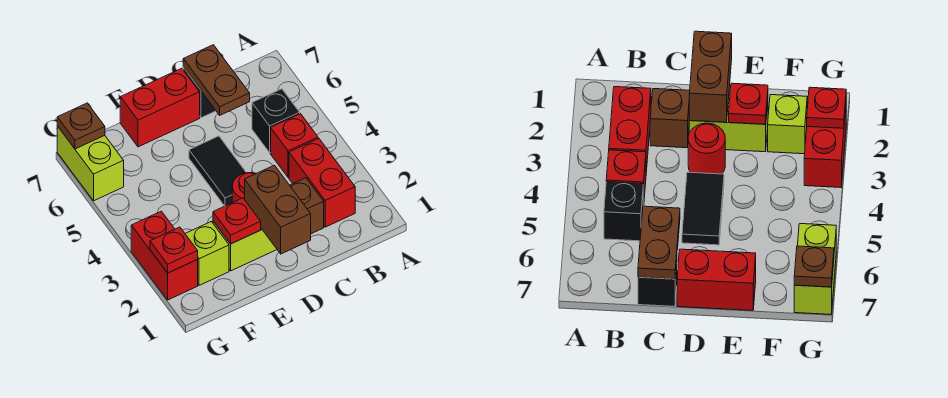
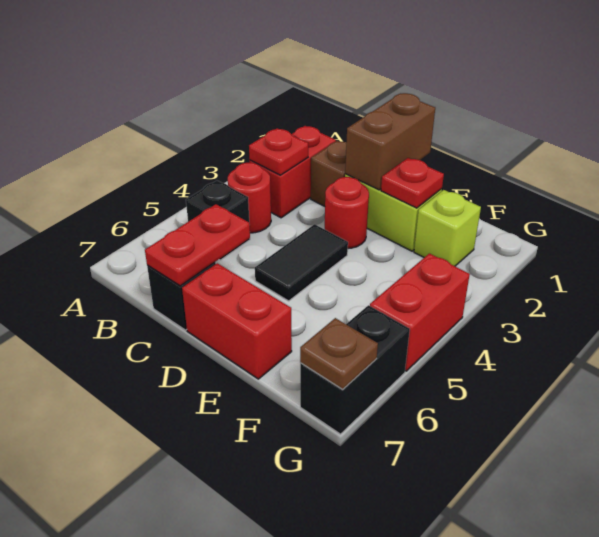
red brick B4 level 1 -> red round brick B4 level 1
brown plate C6:C7 level 2 -> red plate C6:C7 level 2
red brick G2:G3 level 1 -> red brick G4:G5 level 1
red plate G2 level 2 -> red plate B3 level 2
lime brick G6:G7 level 1 -> black brick G6:G7 level 1

